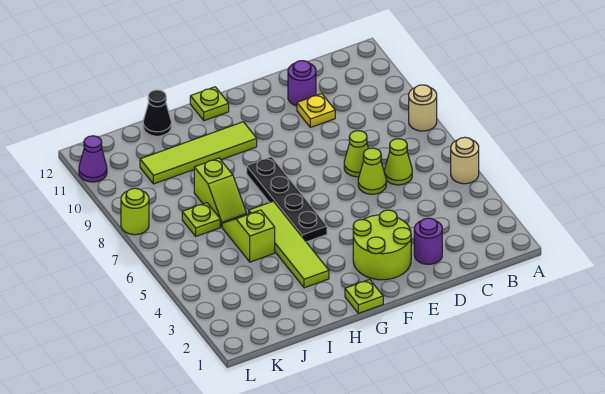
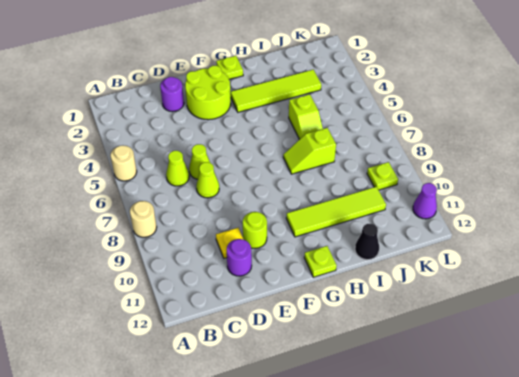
black plate G5:G8 level 1 -> none
lime tile H3:H6 level 1 -> lime tile G3:J3 level 1
lime slope I7:I8 level 1 top 8 -> lime slope H7:I7 level 1 top I
lime plate J7 level 1 -> lime plate K9 level 1
lime round brick L8 level 1 -> lime round brick E10 level 1

